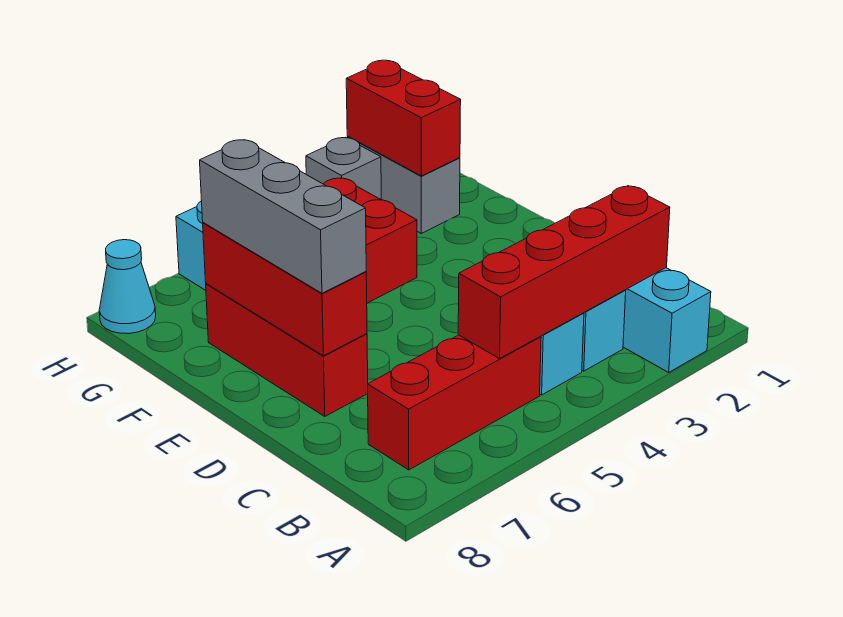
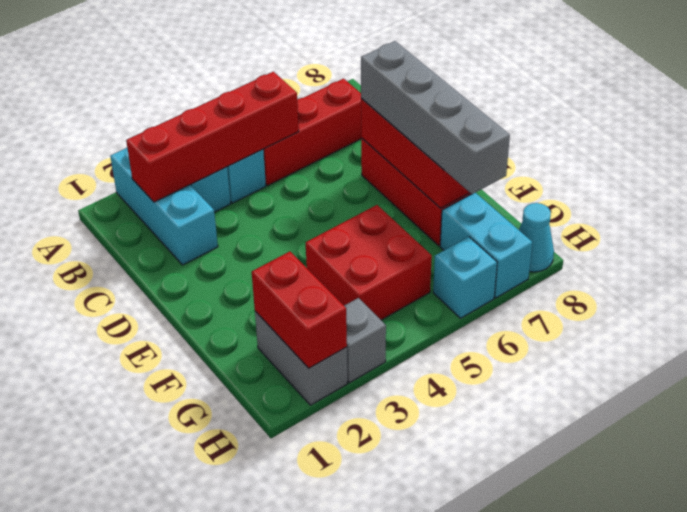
grey brick D7:F7 level 3 -> grey brick D7:G7 level 3
none -> cyan brick G7:H7 level 1

